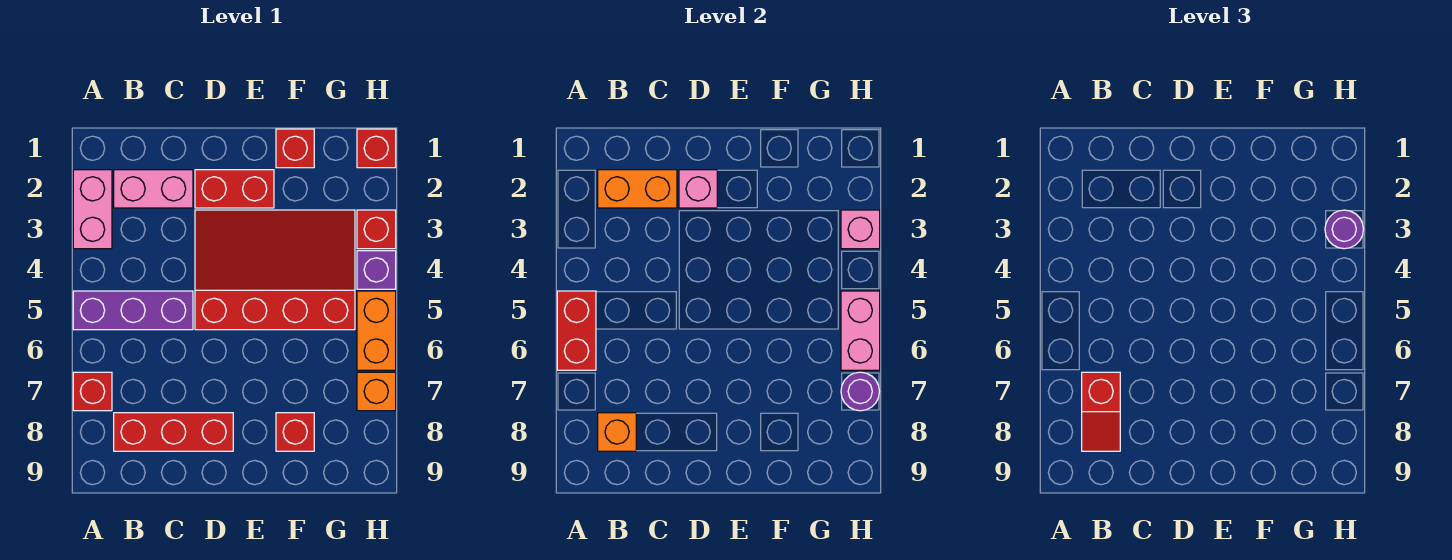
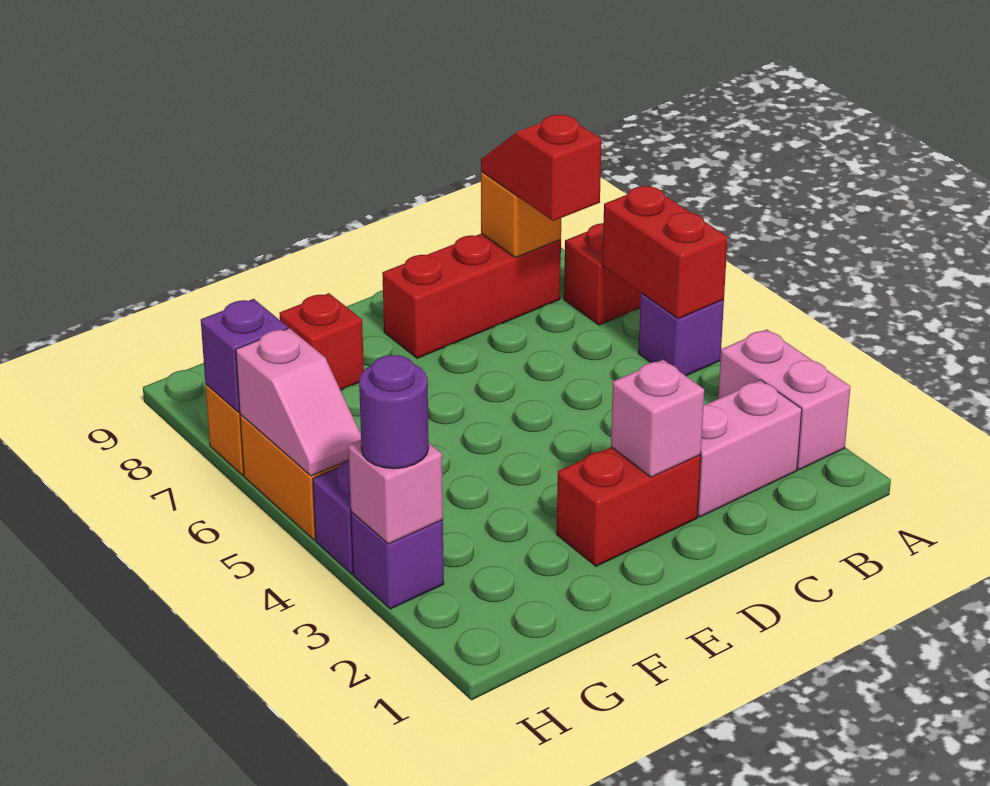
purple brick A5:C5 level 1 -> purple brick A5 level 1
orange brick B2:C2 level 2 -> none
red slope D3:G5 level 1 top 5 -> none
red brick F1 level 1 -> none
red brick H1 level 1 -> none
red brick H3 level 1 -> purple brick H3 level 1
pink brick H5:H6 level 2 -> pink slope H5:H6 level 2 top 6
purple round brick H7 level 2 -> purple brick H7 level 2

